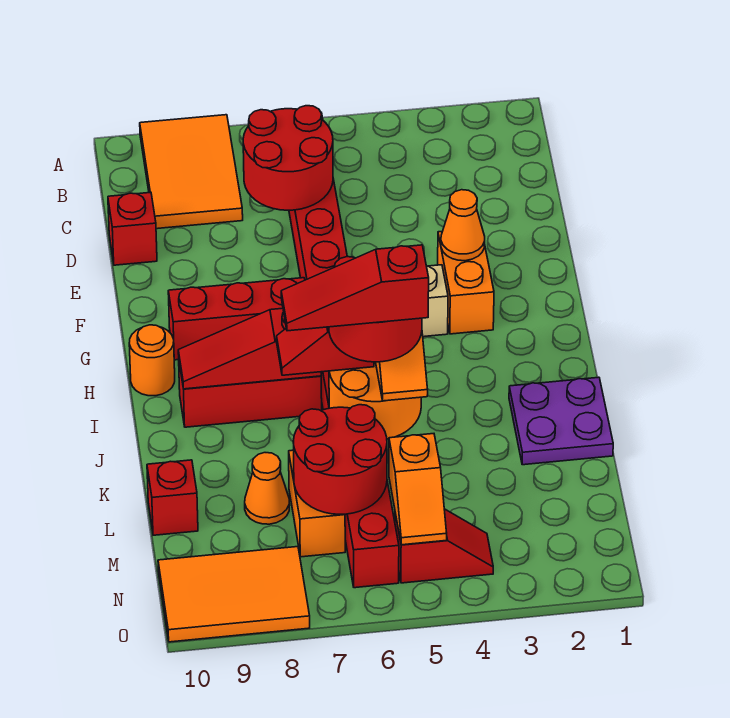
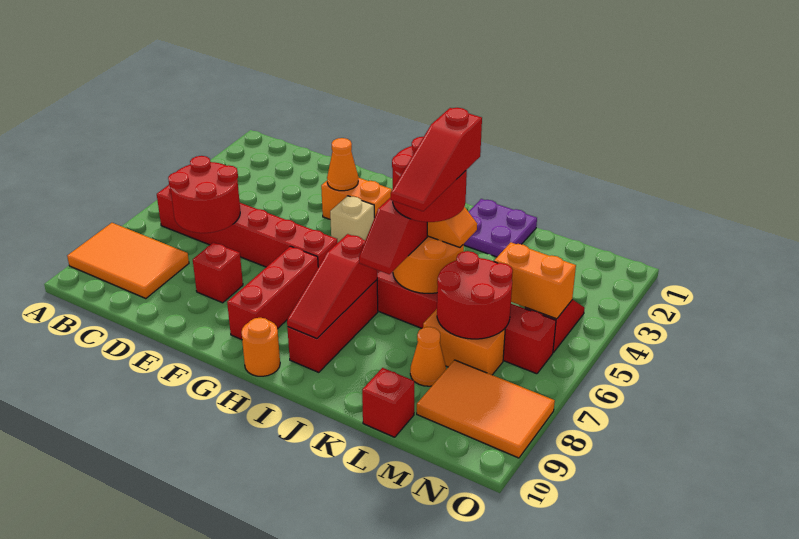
red brick D10 level 1 -> red brick E8 level 1
orange slope M5:N5 level 2 top M -> orange brick M5:N5 level 2
orange tile N8:O10 level 1 -> orange tile M8:O9 level 1

